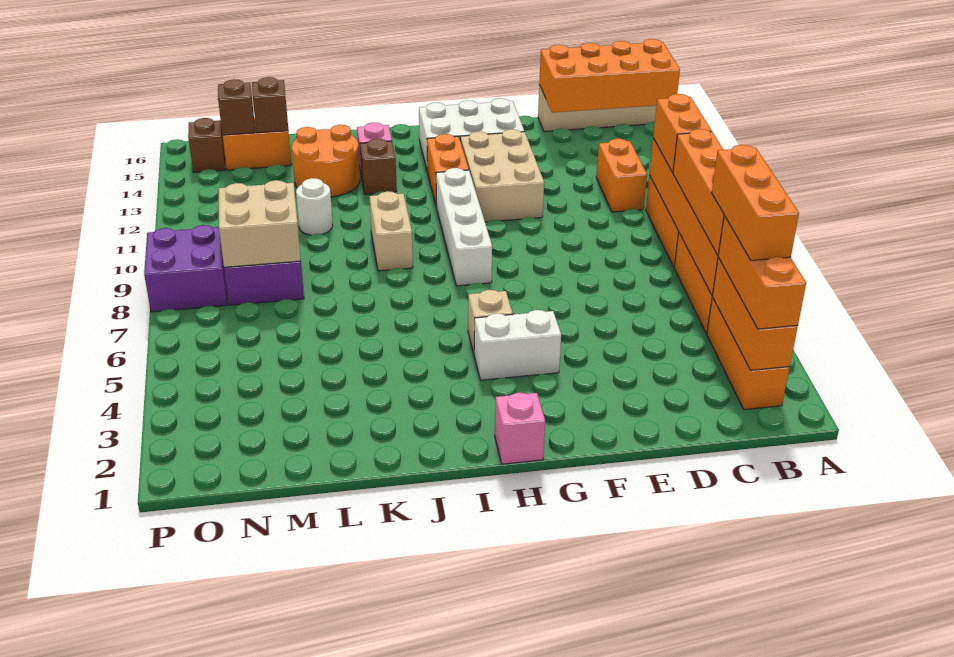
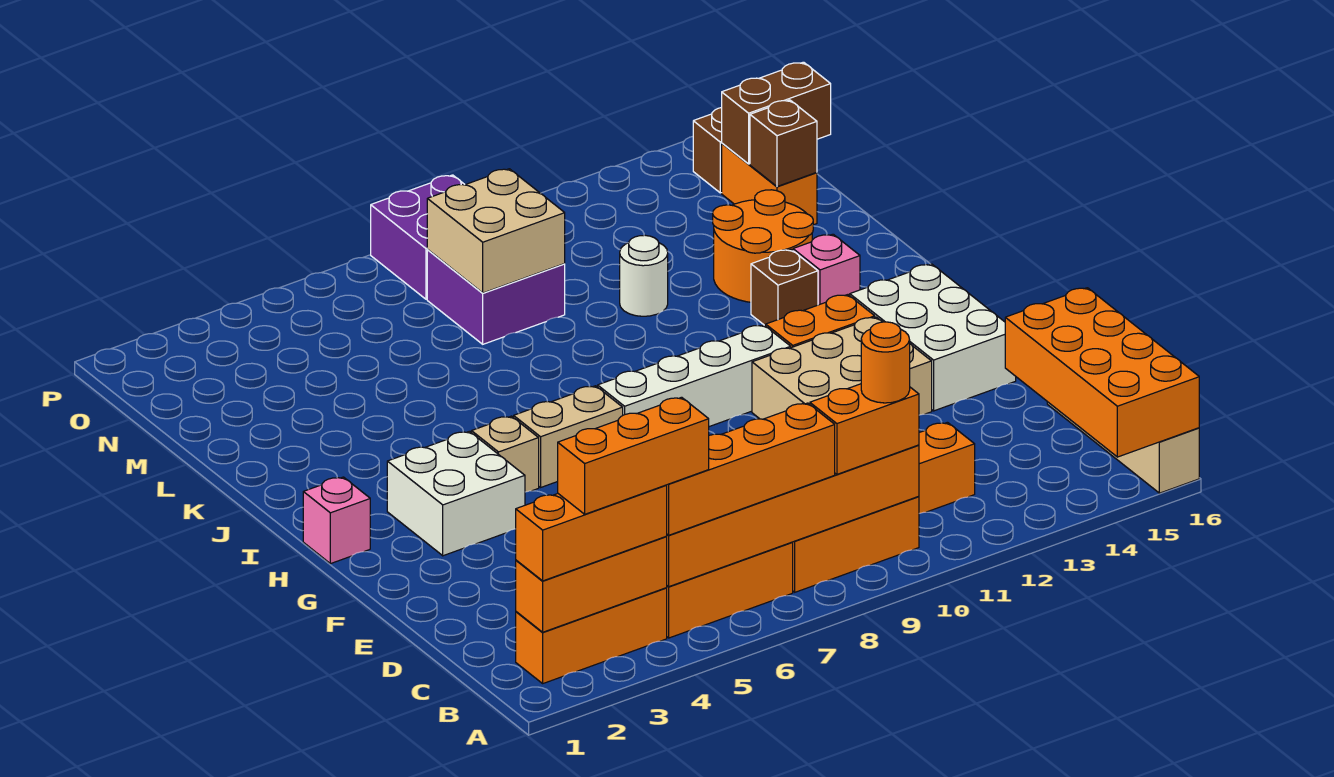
none -> orange round brick B10 level 4
white brick G4:H4 level 1 -> white brick G3:H4 level 1
tan brick J9:J10 level 1 -> tan brick H6:H7 level 1
brown brick N15 level 2 -> brown brick N15:N16 level 2

